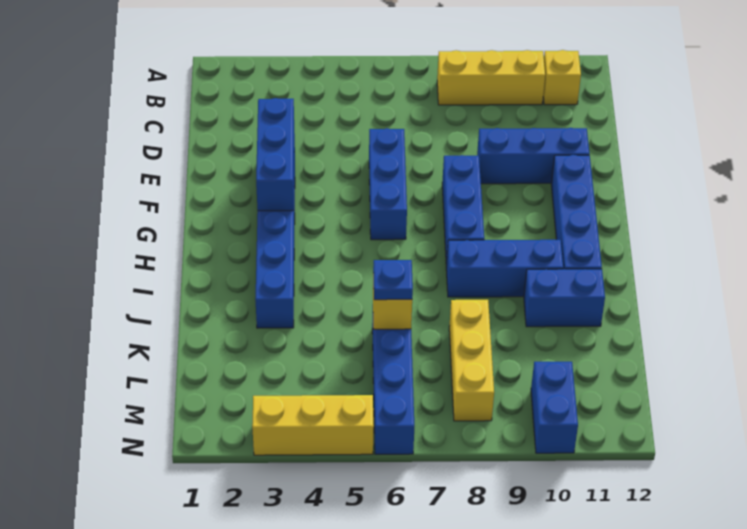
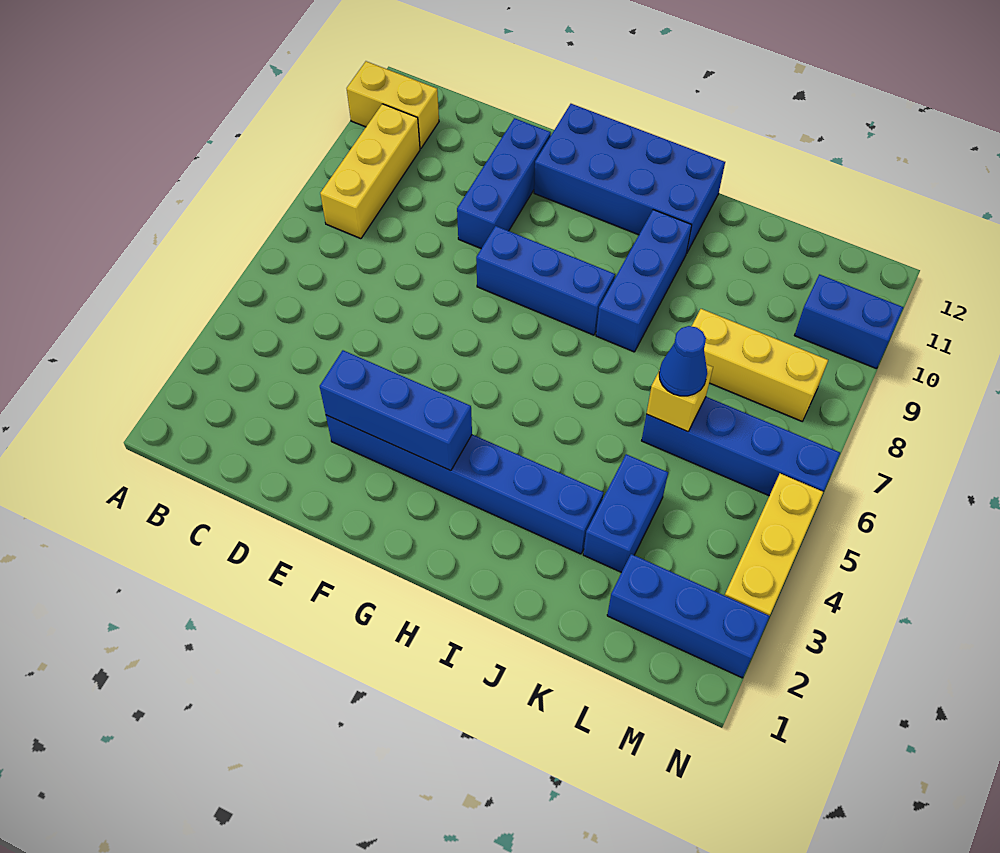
yellow brick B11 level 1 -> yellow brick A11:B11 level 1
blue brick E6:G6 level 1 -> blue brick L2:N2 level 1
blue brick F11:I11 level 1 -> blue brick F11:I12 level 1
blue brick J10:J11 level 1 -> blue brick K3:K4 level 1
blue plate K6 level 3 -> blue cone K6 level 3

